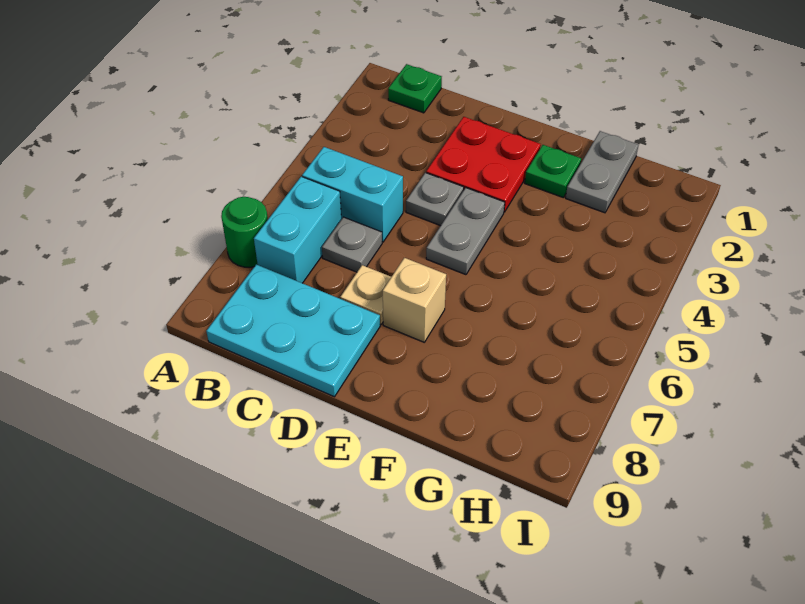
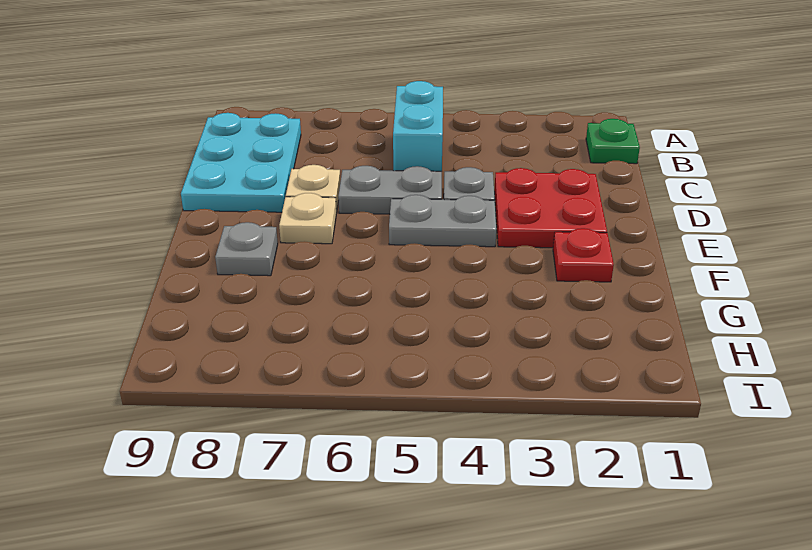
green round brick A7 level 1 -> none
cyan brick B6:B7 level 1 -> none
grey plate C6 level 1 -> grey plate F8 level 1
tan brick E7 level 1 -> tan plate E7 level 1
green plate F2 level 1 -> red plate F2 level 1
grey plate G1:G2 level 1 -> grey plate D5:D6 level 1

